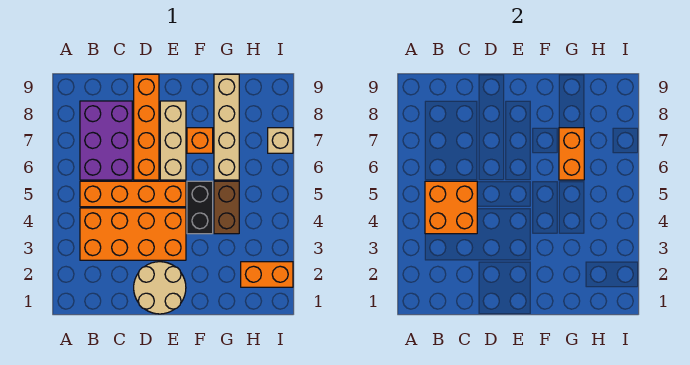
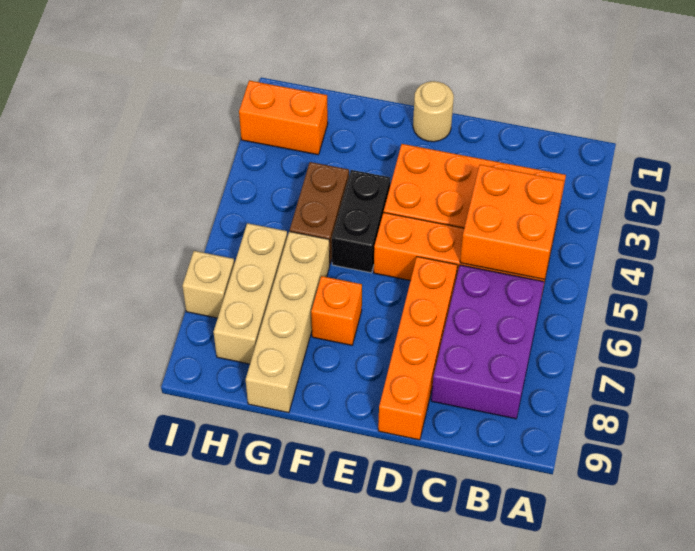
tan round brick D1:E2 level 1 -> tan round brick E1 level 1
tan brick E6:E8 level 1 -> tan brick H6:H8 level 1
orange brick G6:G7 level 2 -> none

